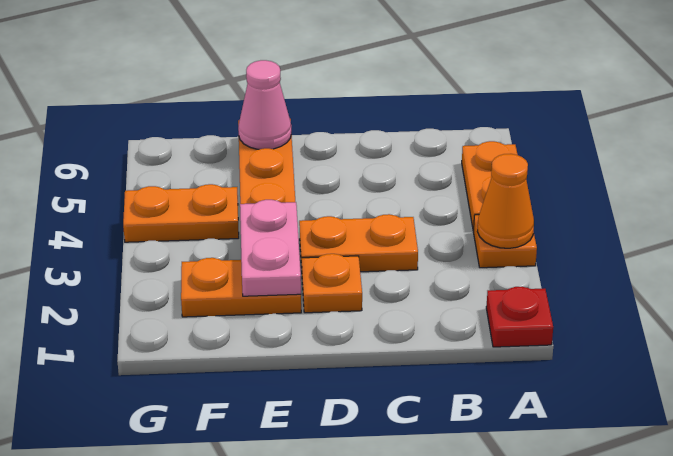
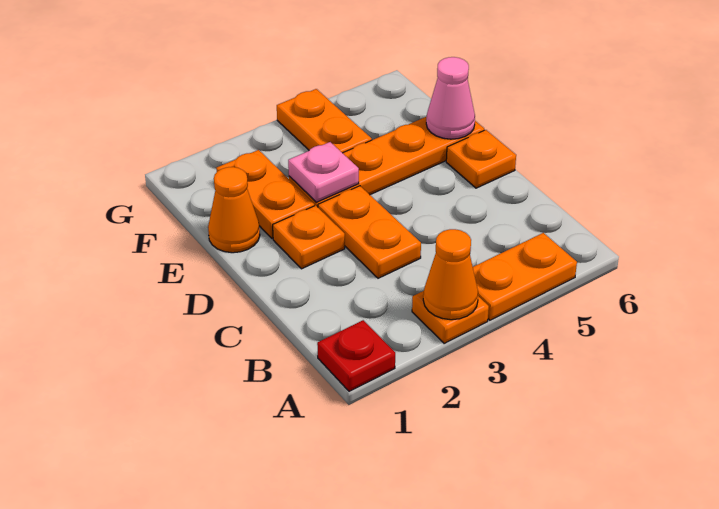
none -> orange plate D6 level 1
none -> orange cone E1 level 1
pink plate E2:E3 level 2 -> pink plate E3 level 2

